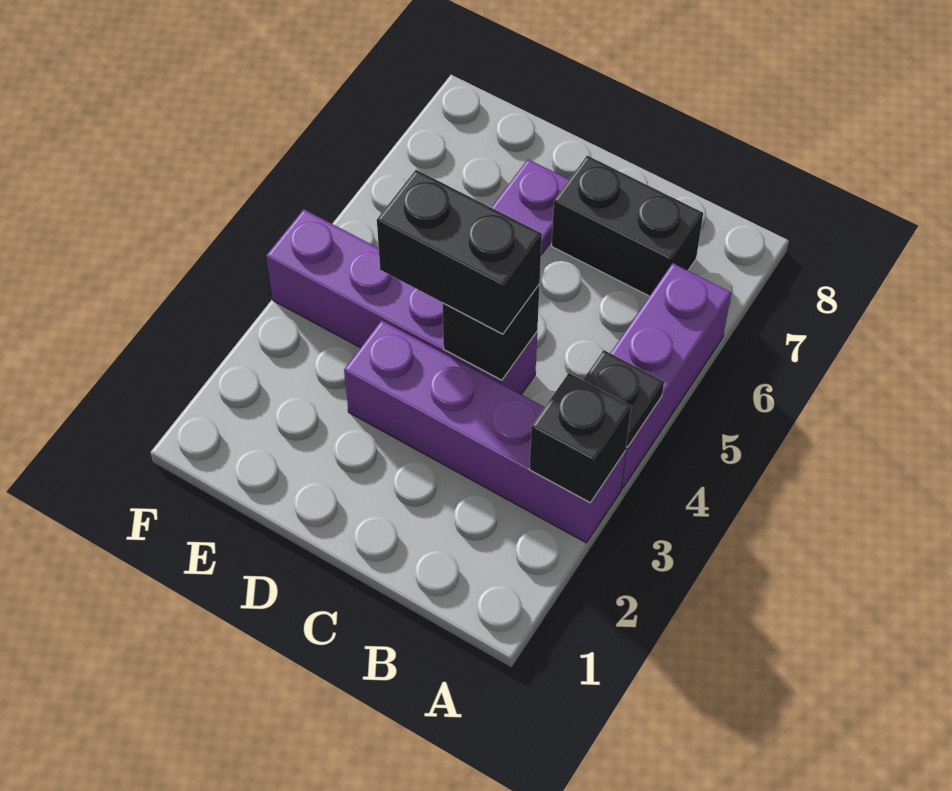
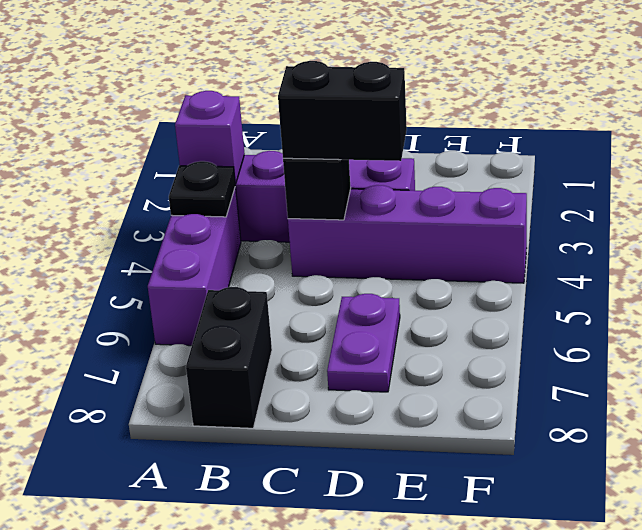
black brick A3 level 2 -> purple brick A3 level 2
black brick B7:C7 level 1 -> black brick B7:B8 level 1

